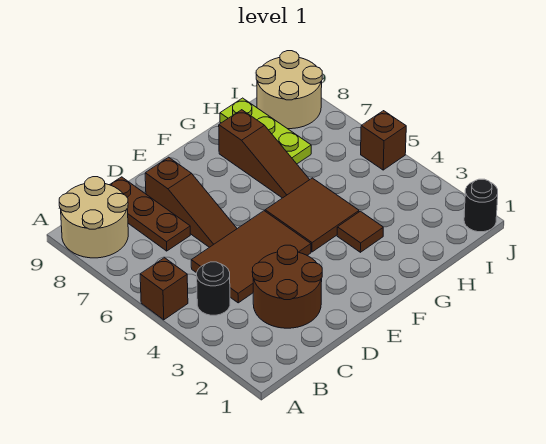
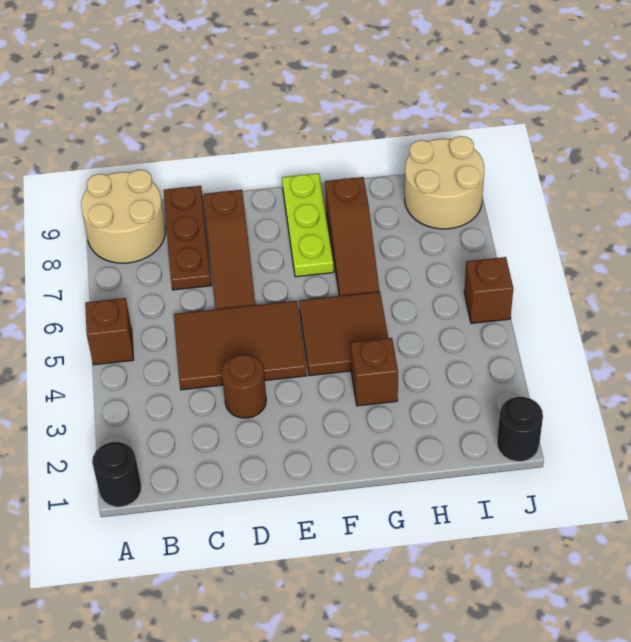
black round brick B4 level 1 -> black round brick A1 level 1
brown round brick C2:D3 level 1 -> brown round brick D3 level 1
brown tile G3 level 1 -> brown brick G3 level 1
lime plate H7:H9 level 1 -> lime plate F7:F9 level 1

